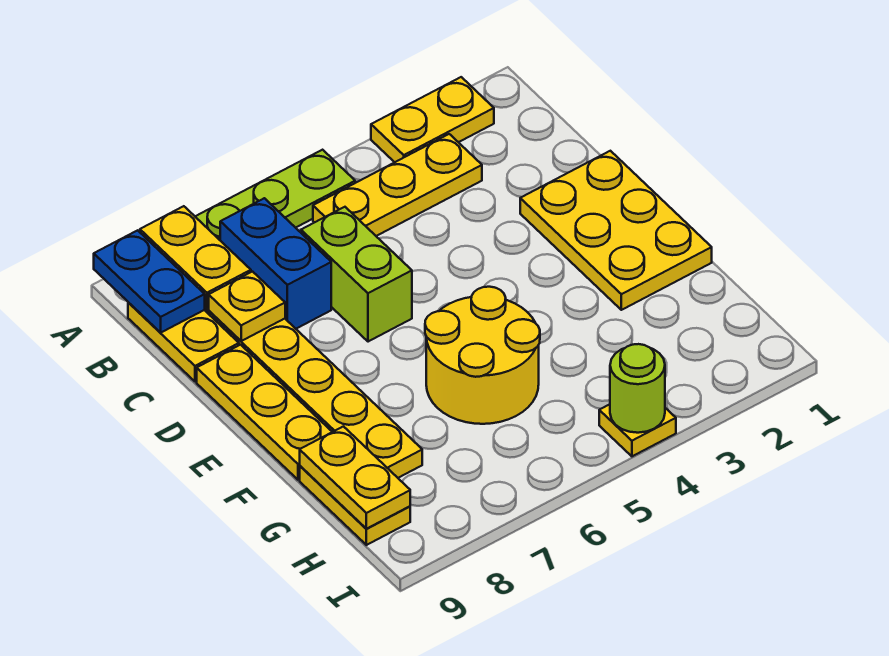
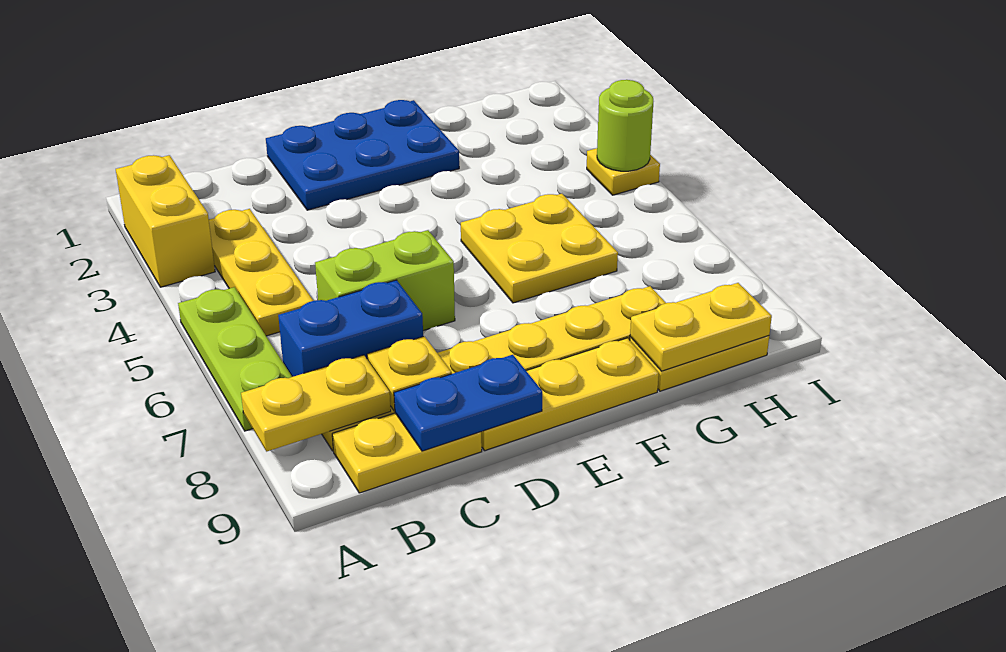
yellow plate A2:A3 level 1 -> yellow brick A2:A3 level 1
blue plate A9:B9 level 2 -> blue plate C9:D9 level 2
yellow plate D1:F2 level 1 -> blue plate D1:F2 level 1
yellow round brick F5:G6 level 1 -> yellow plate F5:G6 level 1

